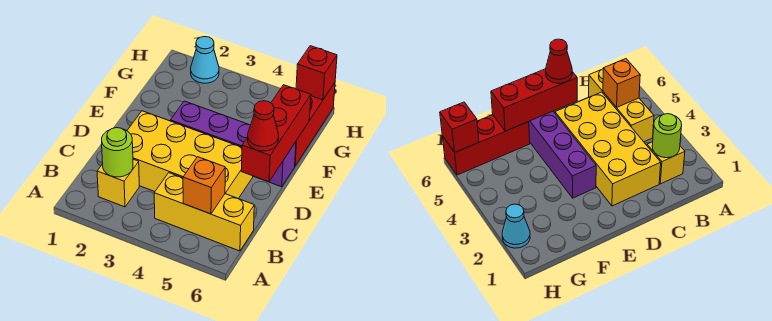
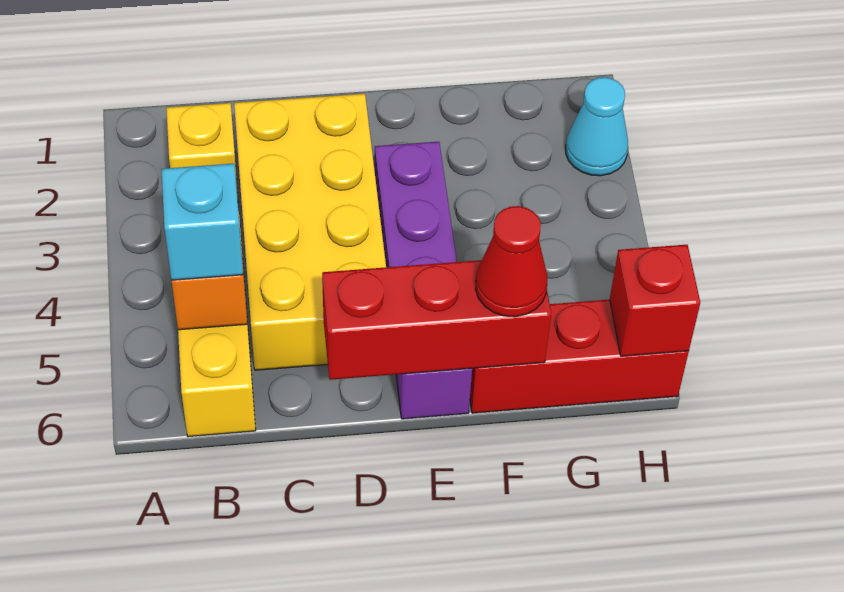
lime round brick B2 level 2 -> none
none -> cyan brick B5 level 3
red cone D6 level 3 -> red cone F6 level 3

